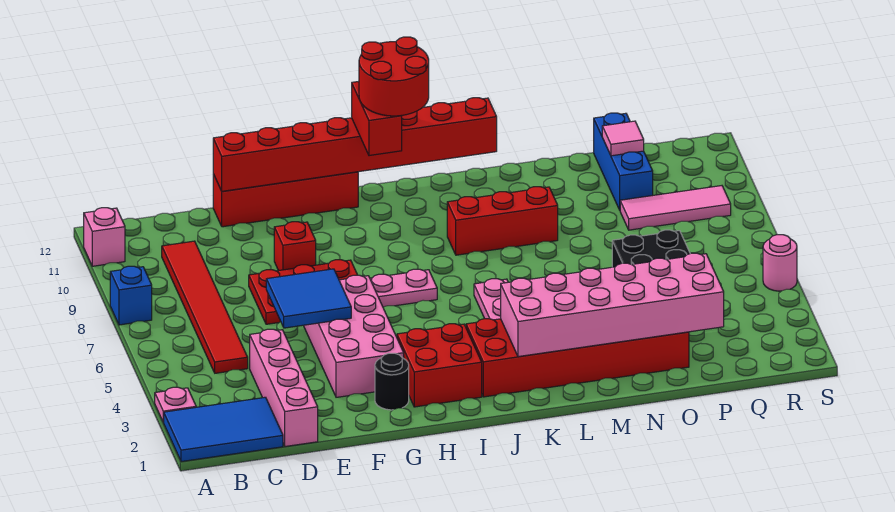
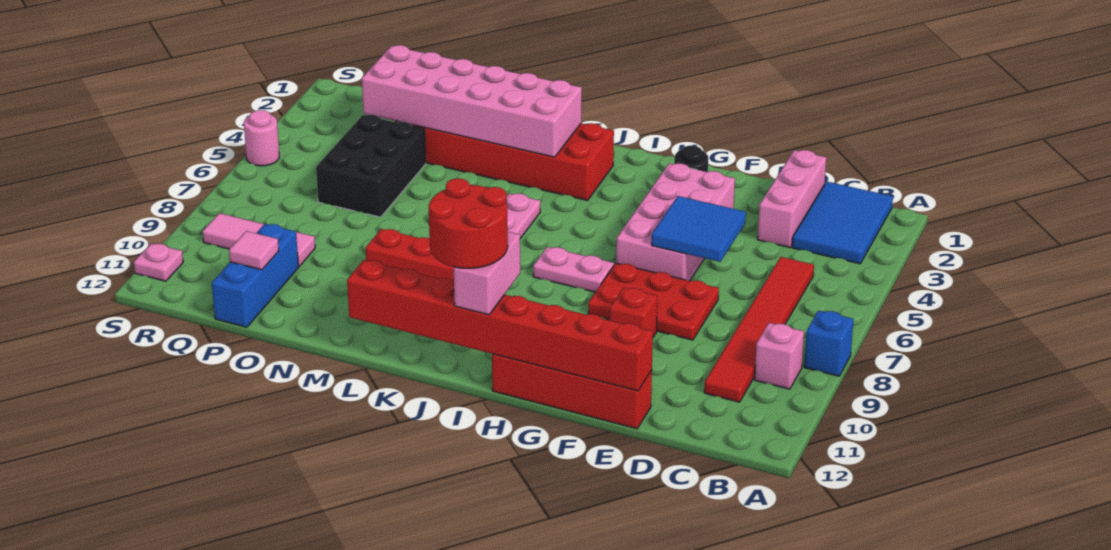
blue tile A1:C2 level 1 -> blue tile B1:C3 level 1
pink plate A3 level 1 -> pink plate S11 level 1
pink brick A11 level 1 -> pink brick B9 level 1
pink brick D1:D4 level 1 -> pink brick D1:D3 level 1
red brick H2:I3 level 1 -> none
red brick I11:I12 level 3 -> pink brick I11:I12 level 3

